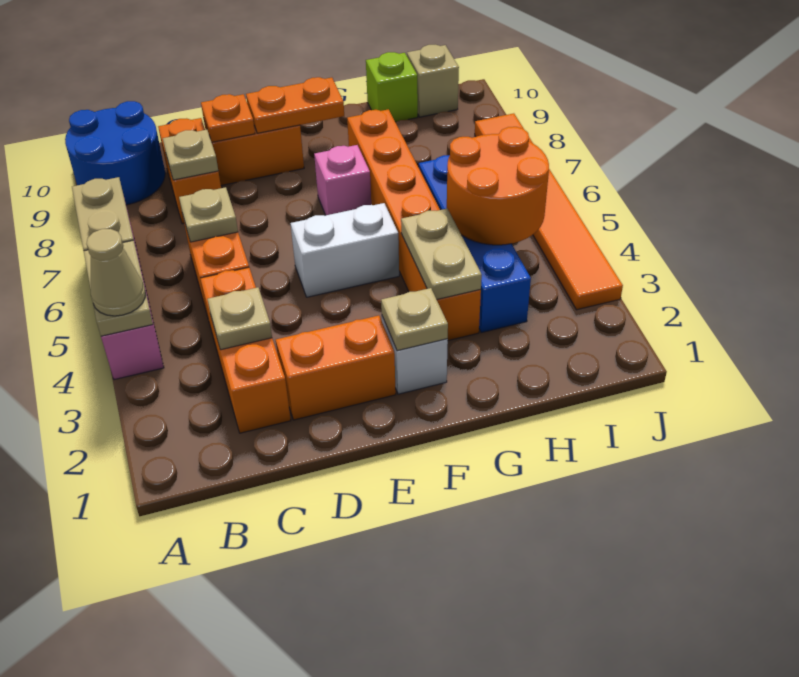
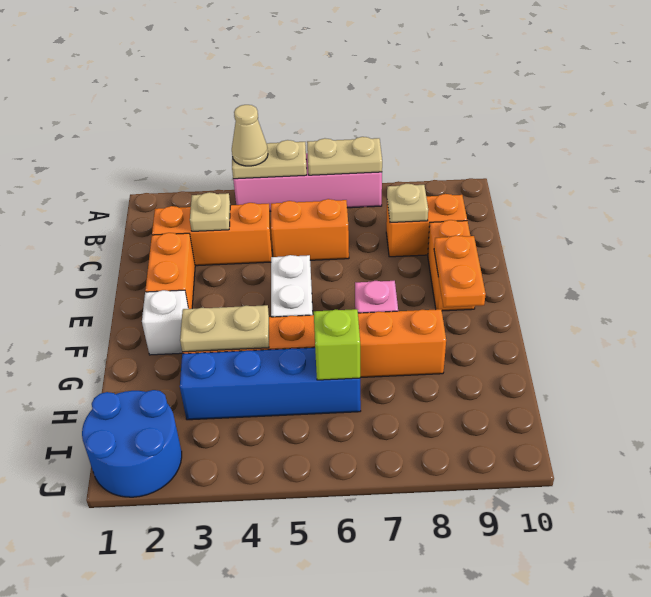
blue round brick A9:B10 level 1 -> blue round brick I1:J2 level 1
tan plate C6 level 2 -> none
orange plate D9 level 2 -> none
tan plate F2 level 2 -> none
orange round brick H4:I5 level 2 -> none
lime brick H10 level 1 -> lime brick H6 level 2
tan brick I10 level 1 -> none
orange tile J3:J8 level 1 -> none

